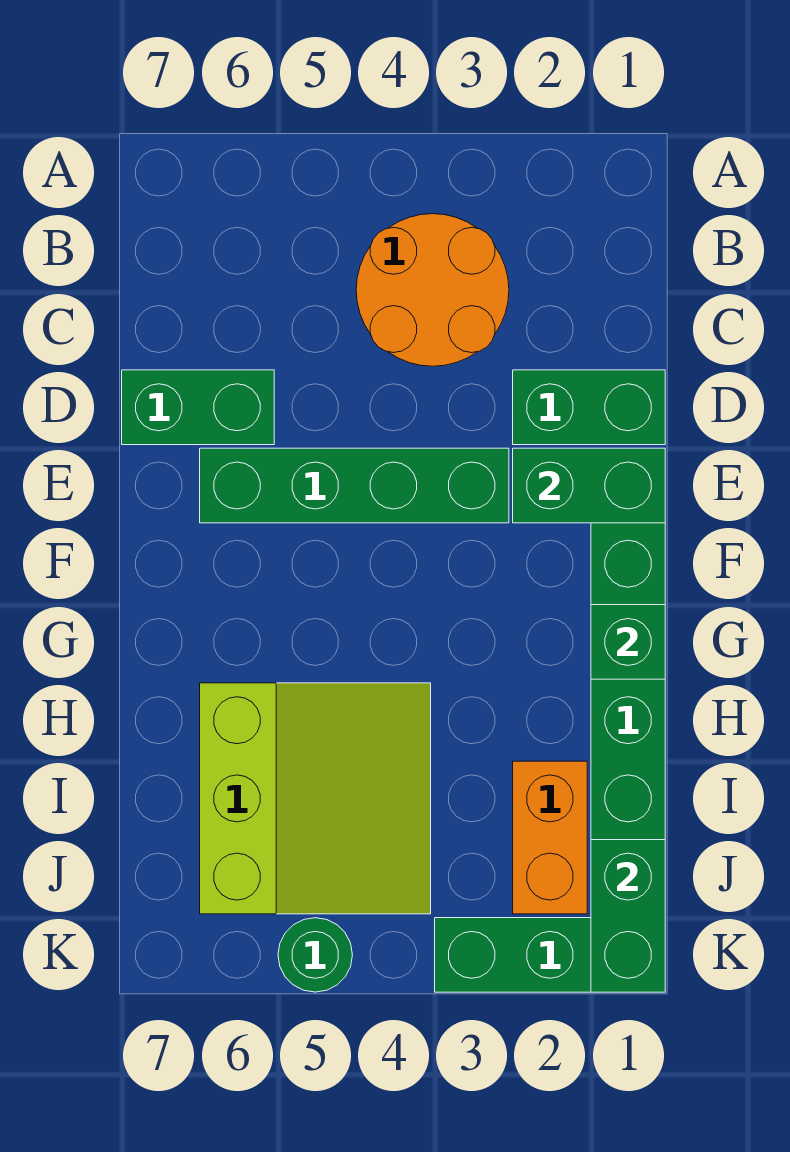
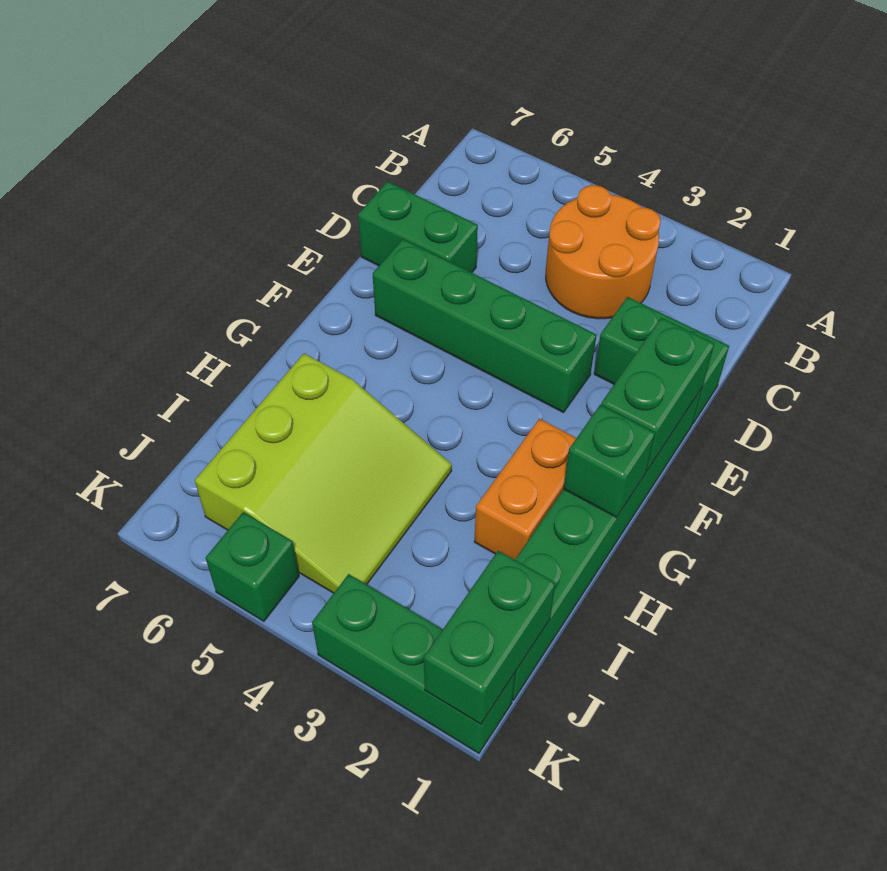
green brick E1:E2 level 2 -> green brick E1:F1 level 2
orange brick I2:J2 level 1 -> orange brick G2:H2 level 1
green round brick K5 level 1 -> green brick K5 level 1

